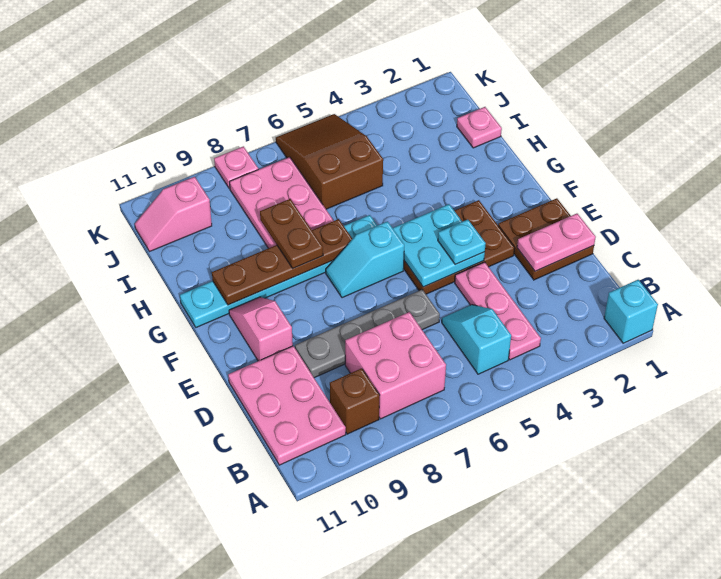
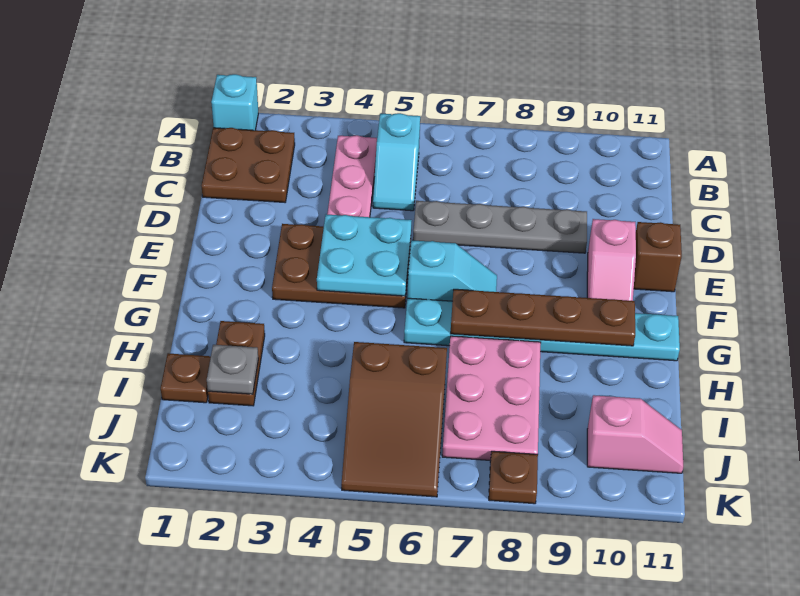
pink brick B7:C8 level 1 -> none
brown brick B9 level 1 -> brown brick E11 level 1
pink plate B10:D11 level 1 -> none
brown plate D1:E2 level 1 -> brown plate B1:C2 level 1
pink plate D1:D2 level 2 -> none
cyan plate E4 level 3 -> none
brown plate G8:H8 level 3 -> brown plate H2:I2 level 1
pink plate I1 level 1 -> brown plate I1 level 1
none -> grey plate I2 level 2
pink plate K8 level 1 -> brown plate K8 level 1

